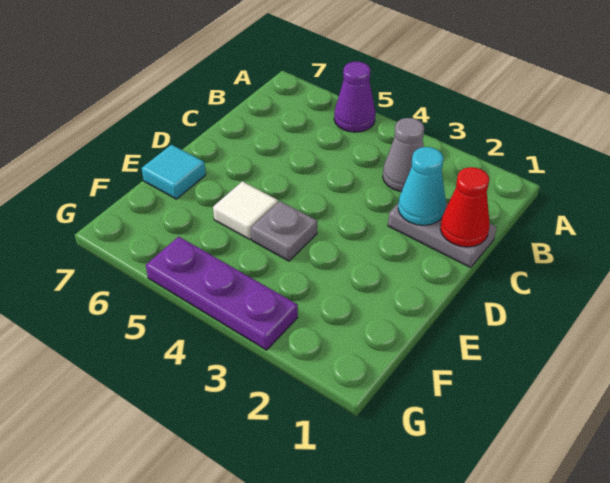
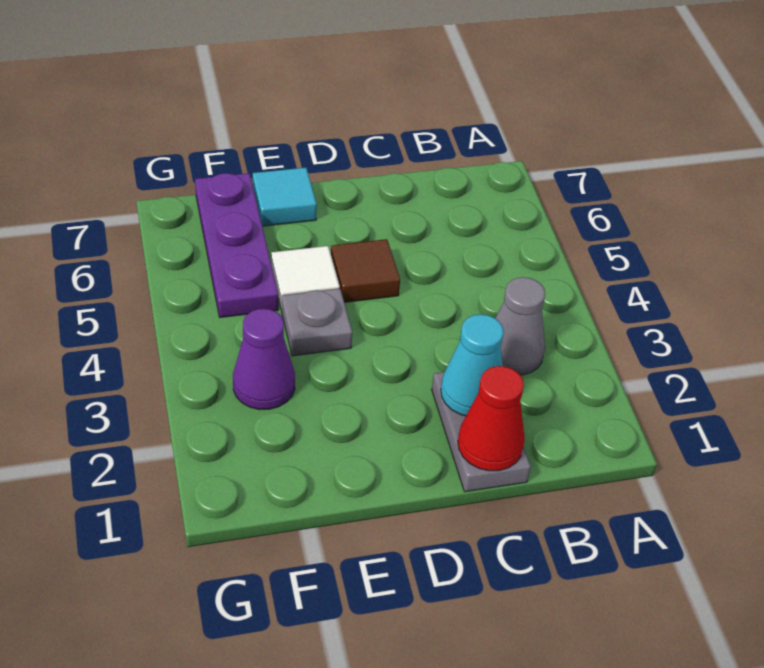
purple cone A5 level 1 -> purple cone F3 level 1
none -> brown tile D5 level 1
purple plate G3:G5 level 1 -> purple plate F5:F7 level 1

